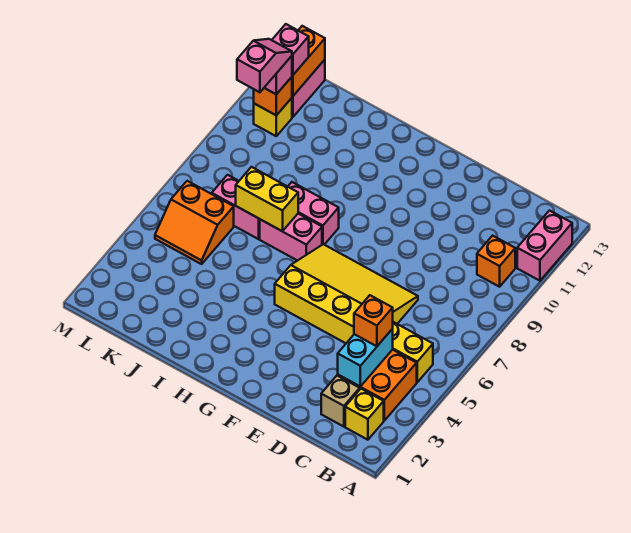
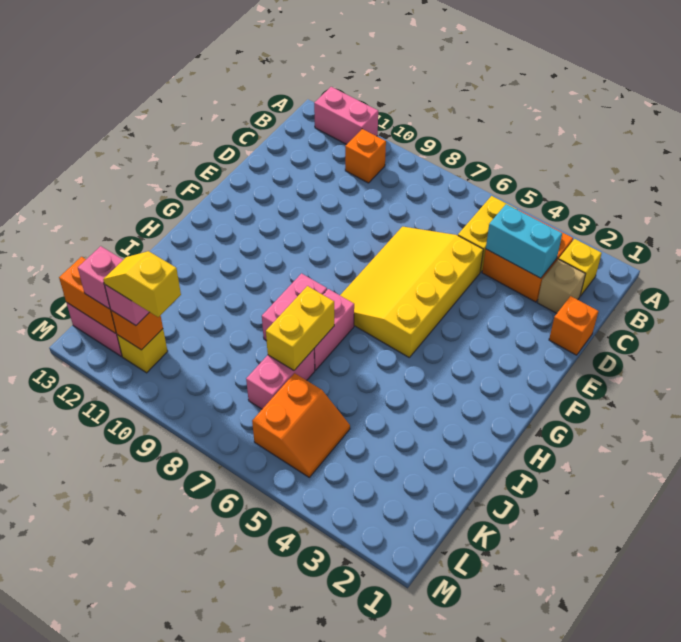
orange brick C4 level 3 -> orange brick D1 level 1
pink slope L10:L11 level 4 top 10 -> yellow slope L10:L11 level 4 top 10

